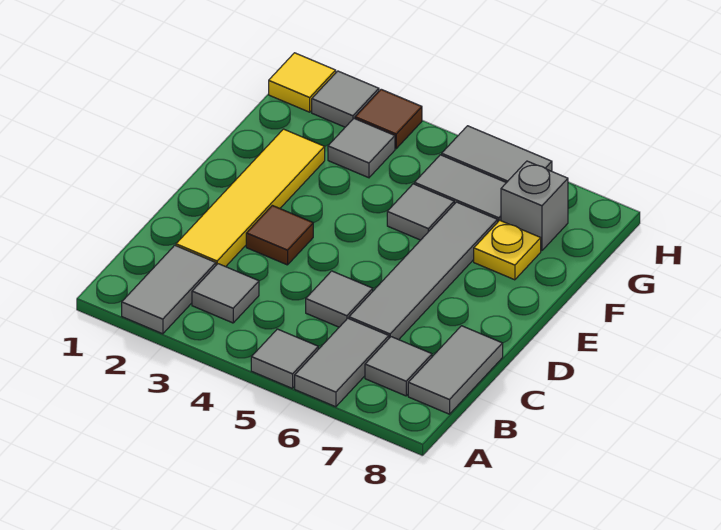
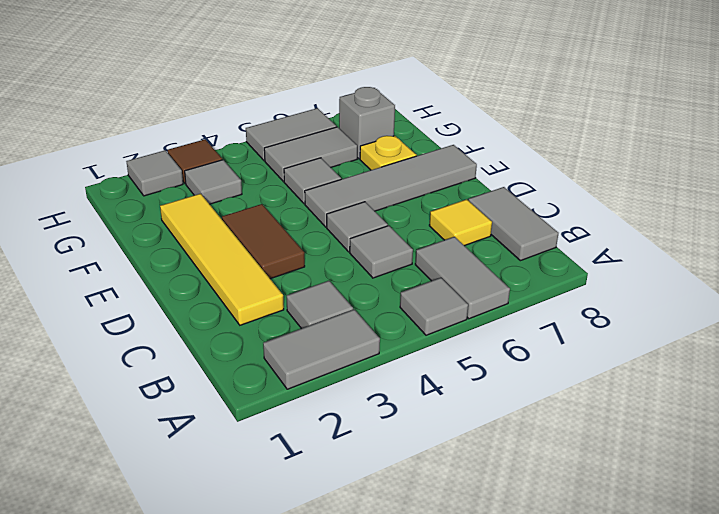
grey tile A2:B2 level 1 -> grey tile A2:A3 level 1
grey tile B7 level 1 -> grey tile D5 level 1
grey tile C6:F6 level 1 -> grey tile E5:E8 level 1
brown tile D3 level 1 -> brown tile D3:E3 level 1
yellow tile H1 level 1 -> yellow tile C7 level 1

